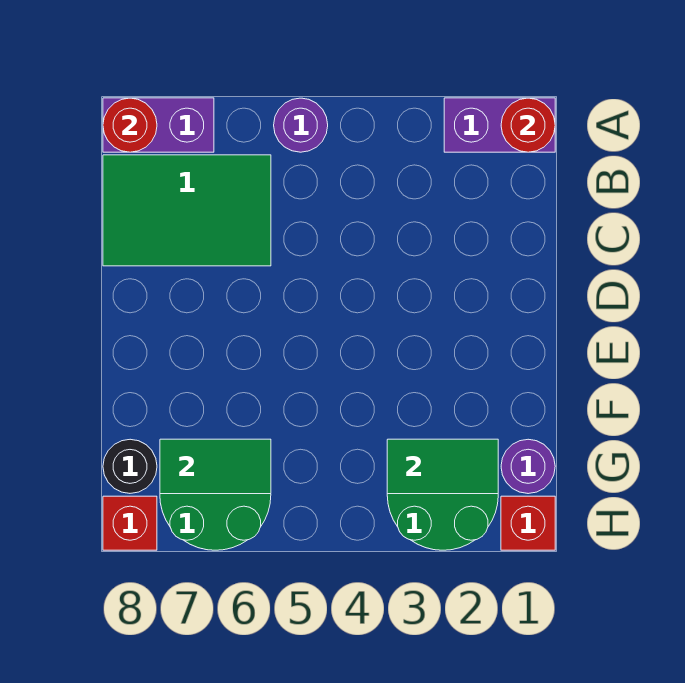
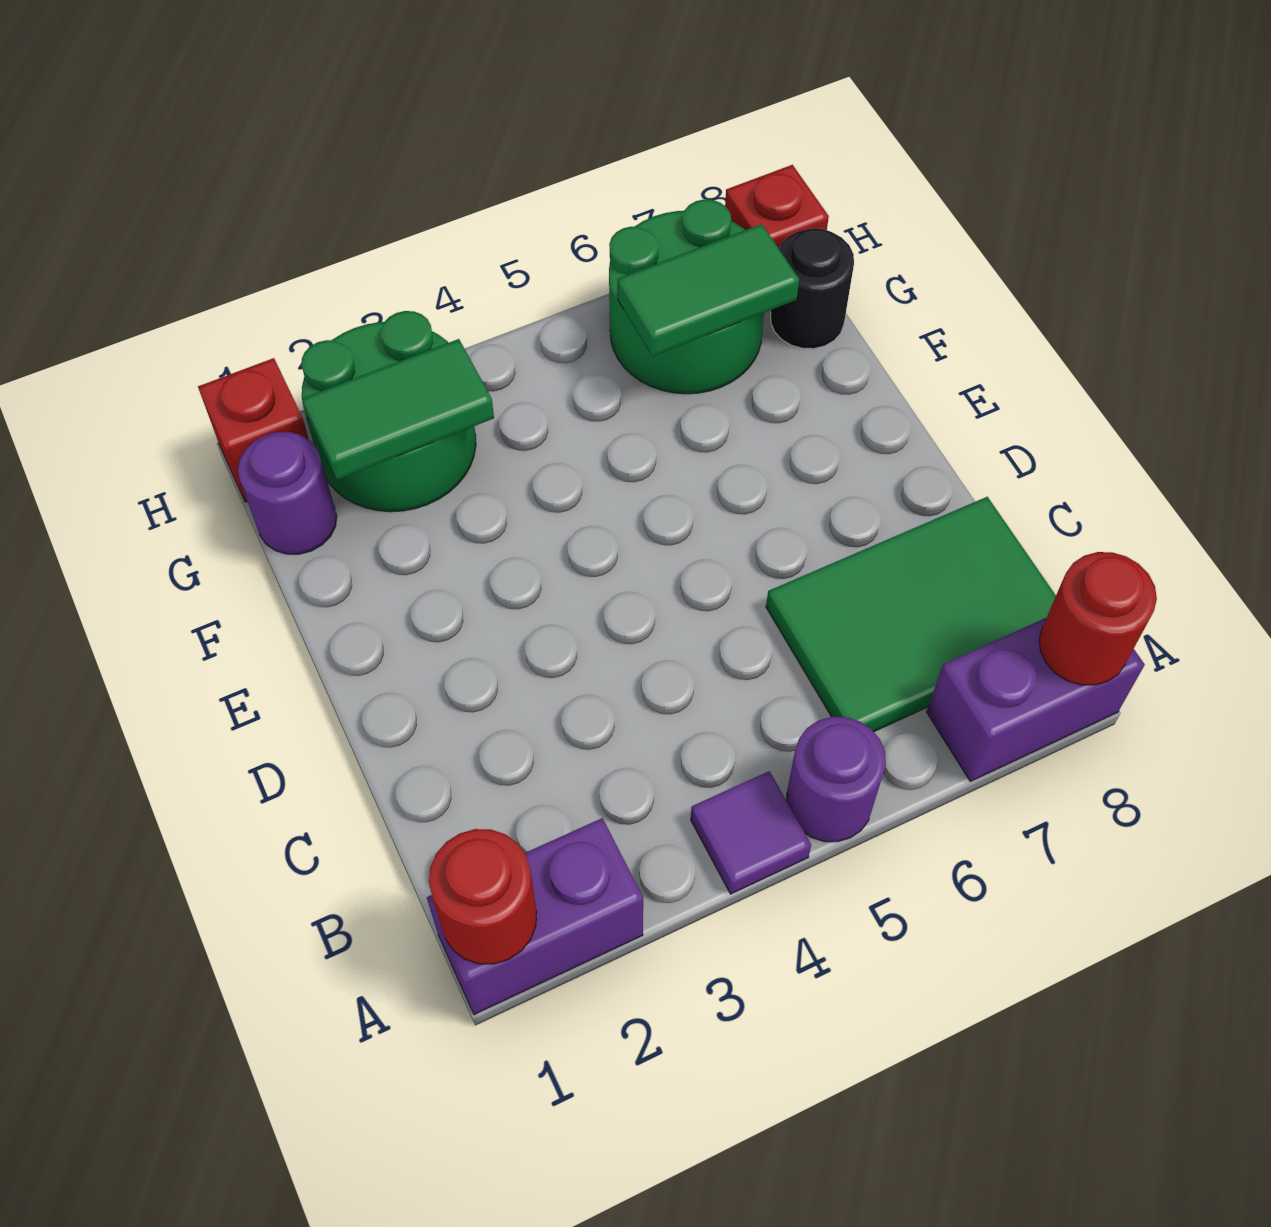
none -> purple tile A4 level 1

